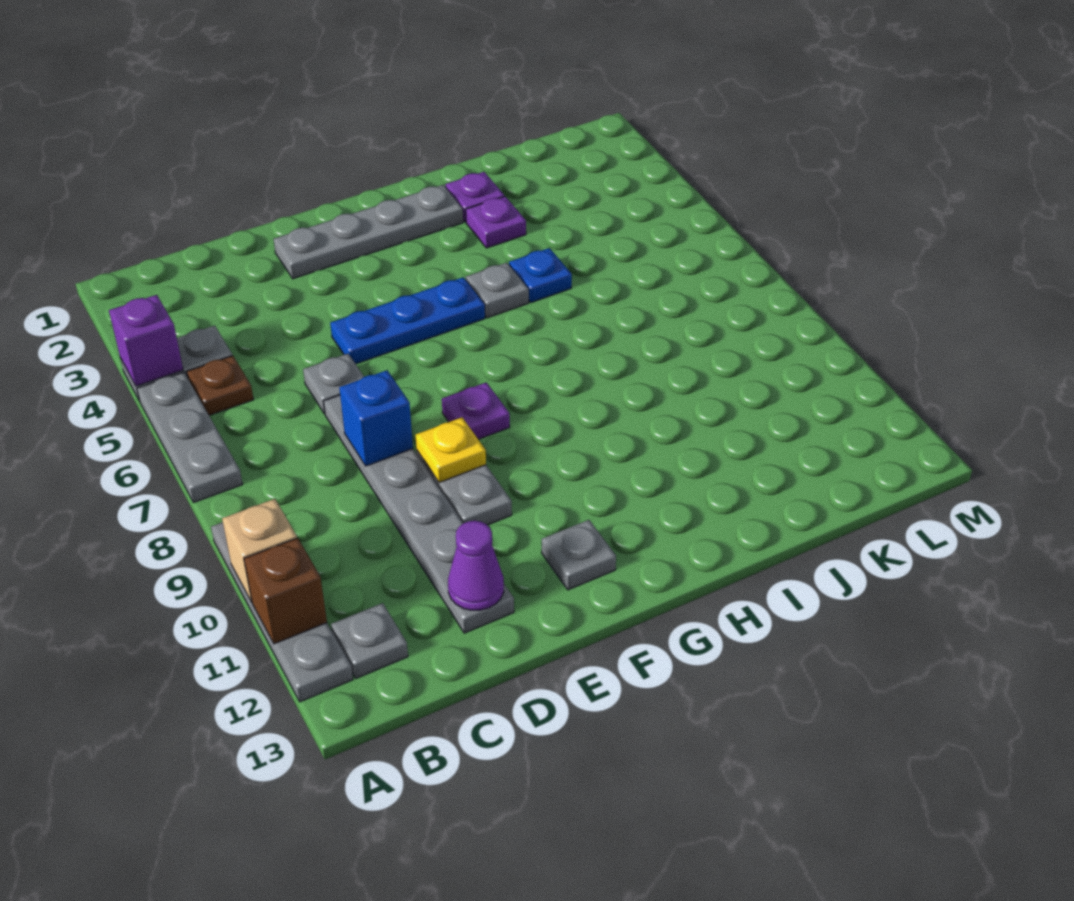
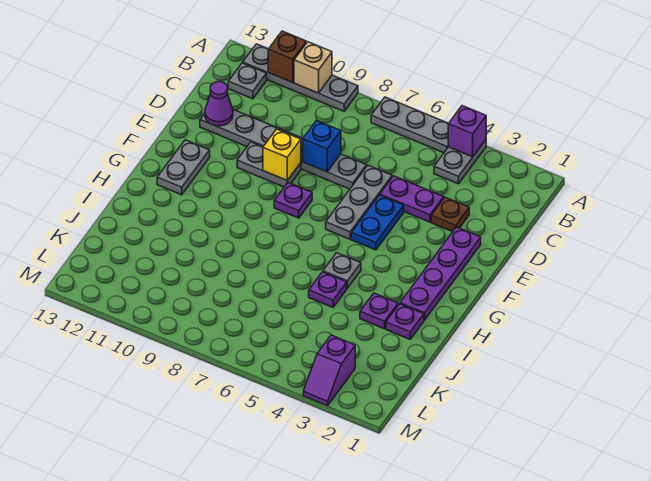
brown plate B5 level 1 -> brown plate D3 level 1
none -> purple plate D4:D5 level 1
grey plate D6 level 1 -> grey plate D6:F6 level 1
grey plate E2:H2 level 1 -> purple plate E2:H2 level 1
blue plate E5:G5 level 1 -> blue plate E5:F5 level 1
yellow plate E9 level 2 -> yellow brick E9 level 2
grey plate F12 level 1 -> grey plate F12:G12 level 1
blue plate I5 level 1 -> purple plate I5 level 1
none -> purple slope L3:M3 level 1 top L

